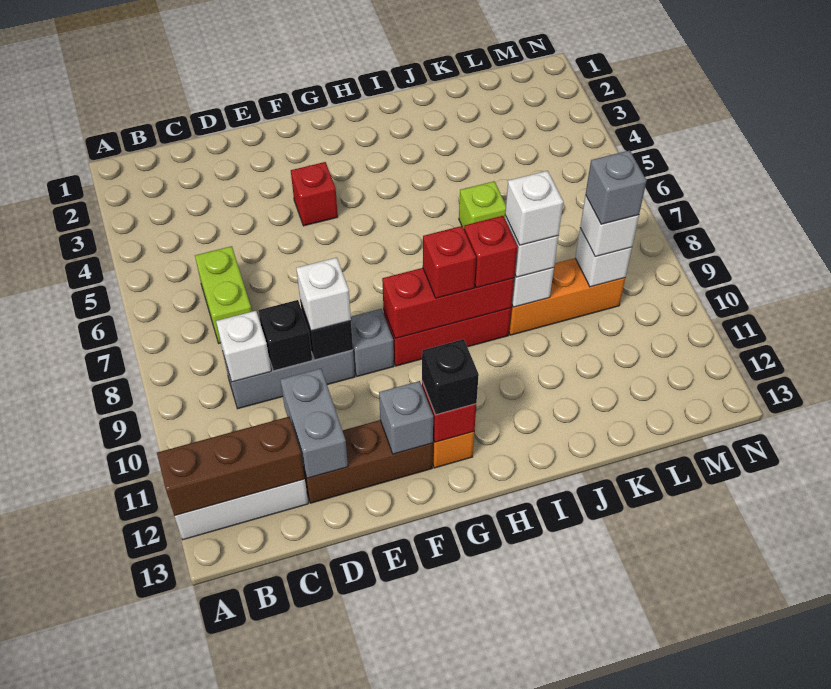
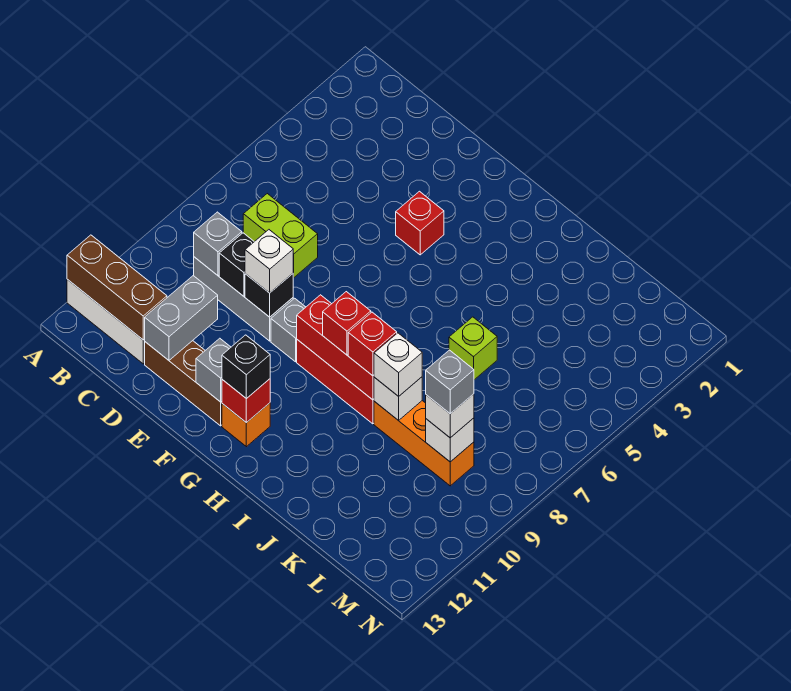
lime brick C6:C7 level 1 -> lime brick C7:D7 level 1
white brick C9 level 2 -> grey brick C9 level 2
white brick J9 level 4 -> none

